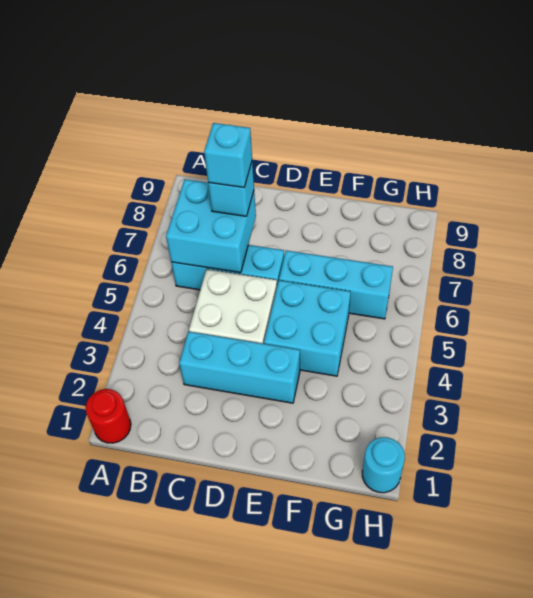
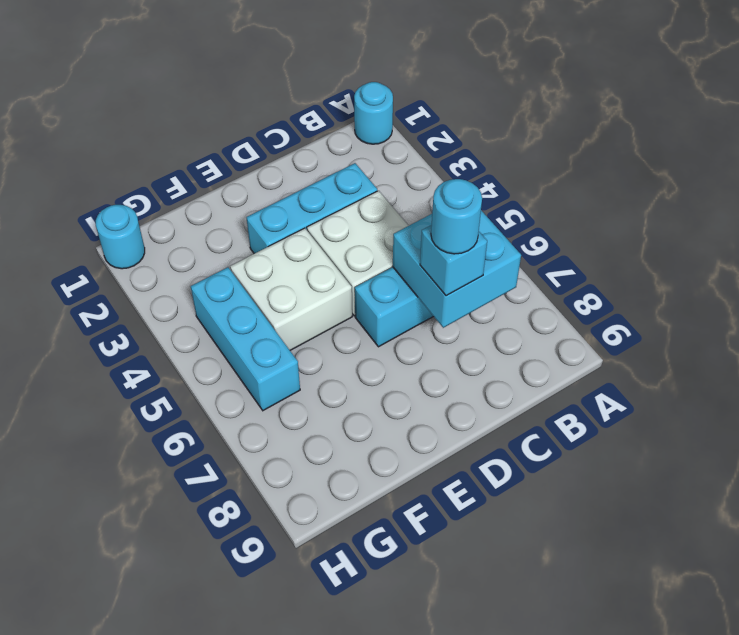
red round brick A1 level 1 -> cyan round brick A1 level 1
cyan brick C7 level 4 -> cyan round brick C7 level 4
cyan brick E4:F5 level 1 -> white brick E4:F5 level 1
cyan brick E6:G6 level 1 -> cyan brick G4:G6 level 1

